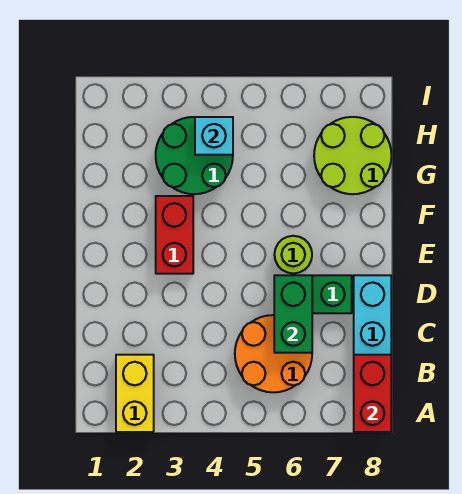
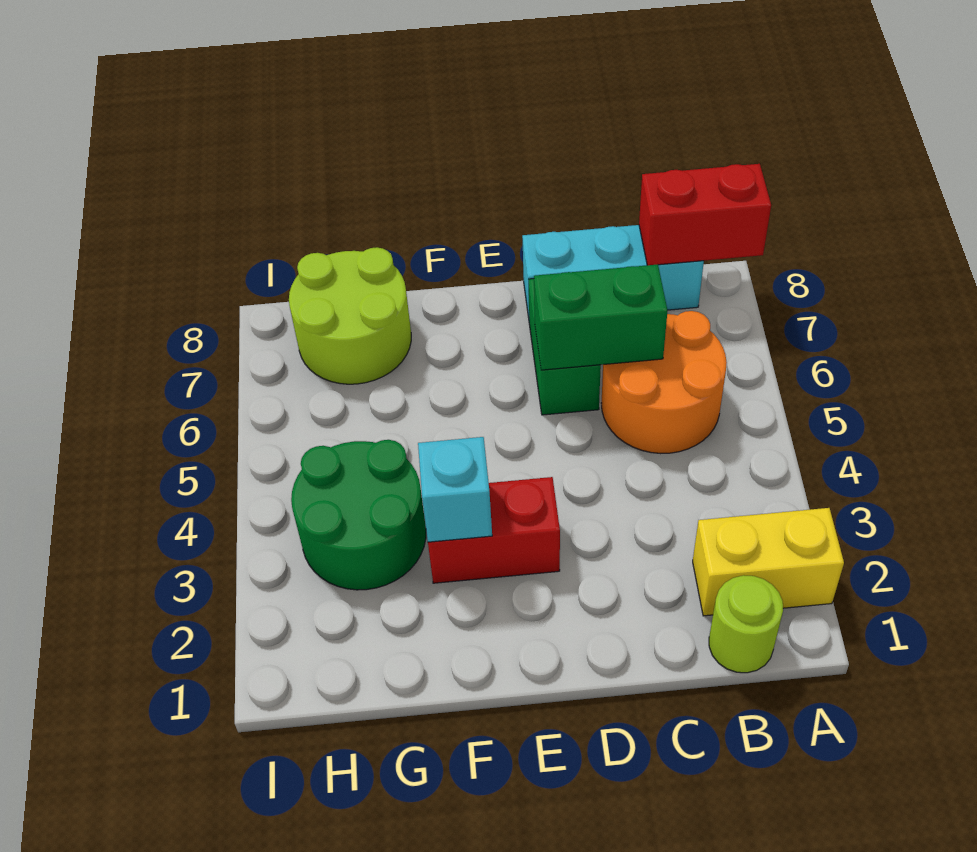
lime round brick E6 level 1 -> lime round brick B1 level 1
cyan brick H4 level 2 -> cyan brick F3 level 2

